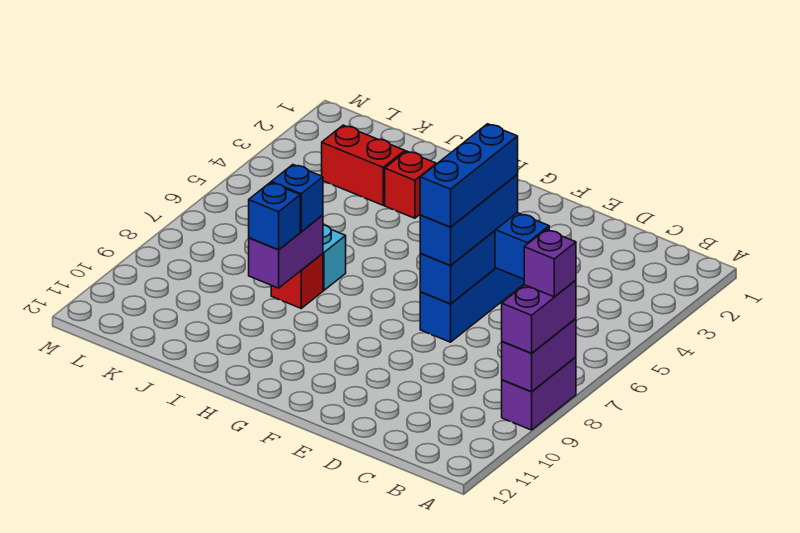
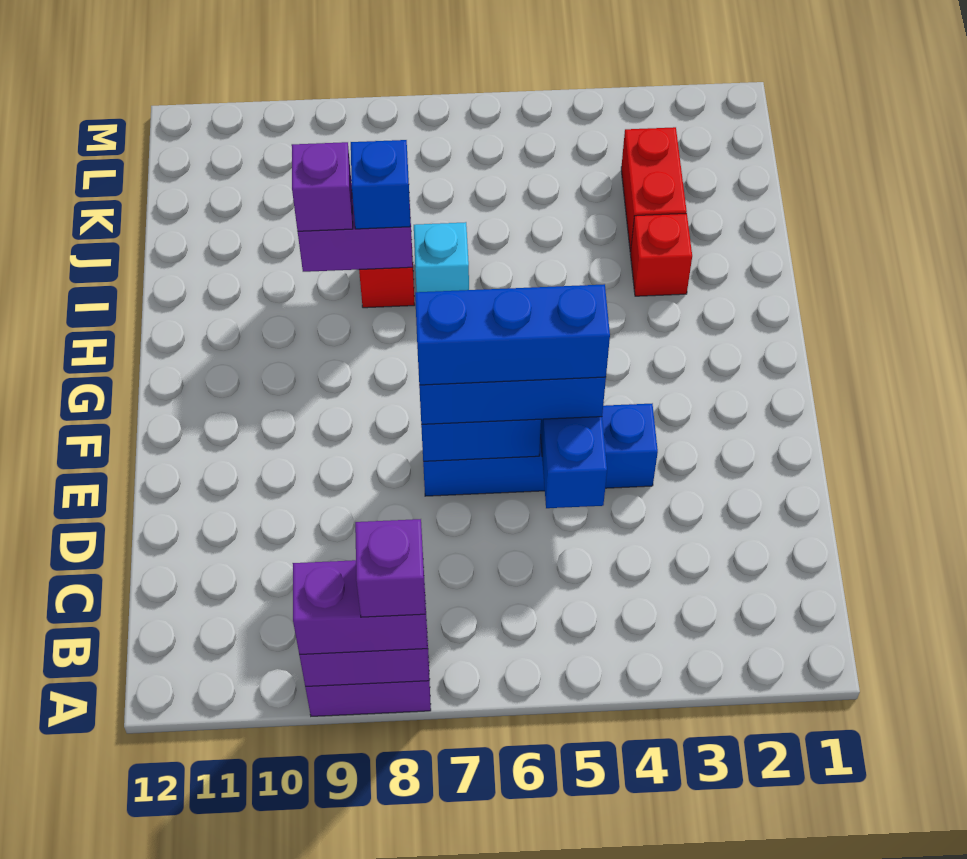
blue brick I9 level 3 -> purple brick I9 level 3

